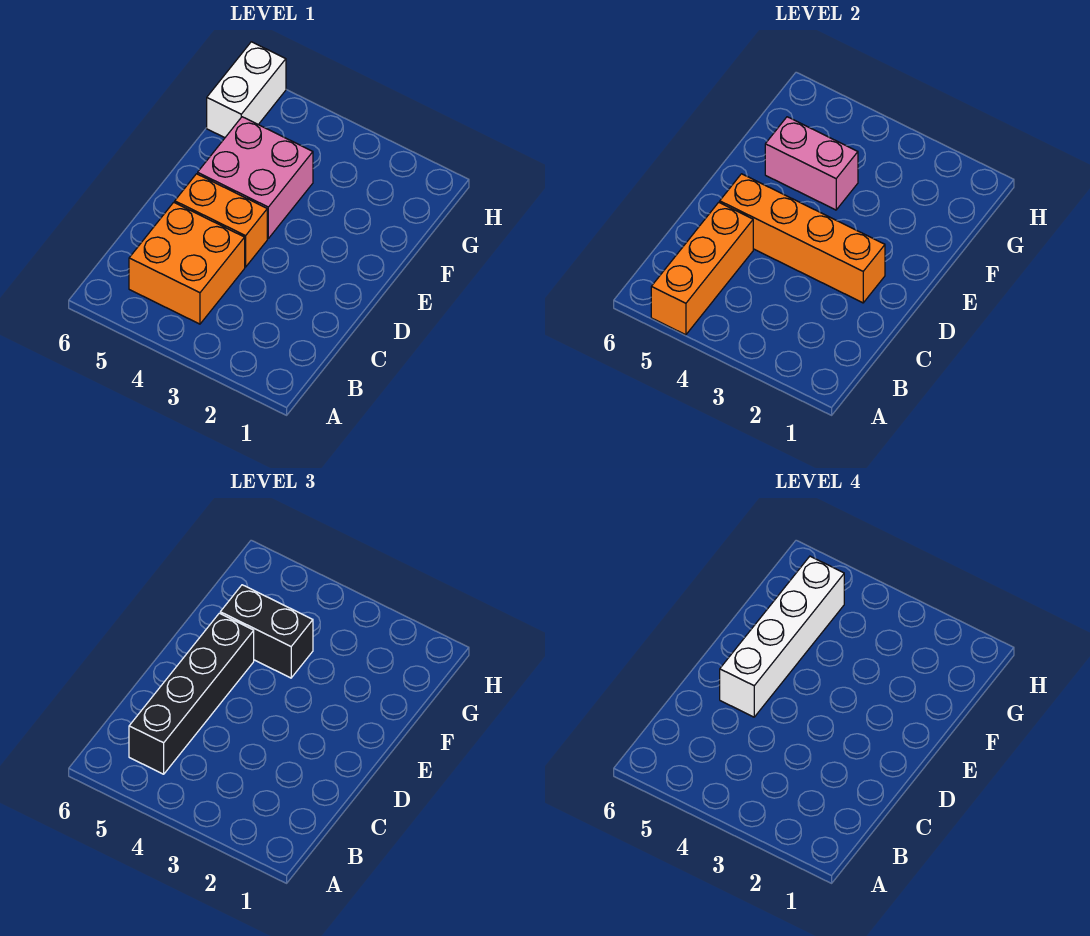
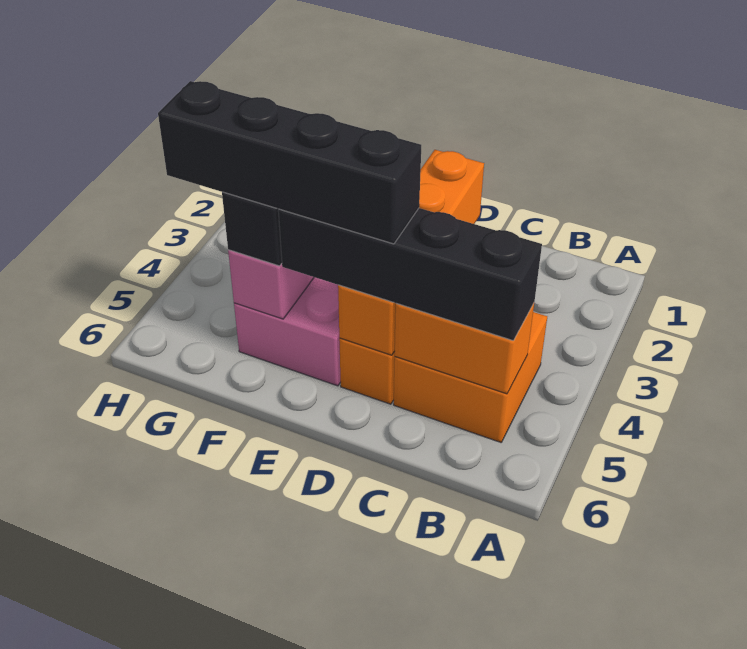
orange brick A5:C5 level 2 -> orange brick B5:C5 level 2
white brick D5:G5 level 4 -> black brick D5:G5 level 4
white brick G6:H6 level 1 -> none

